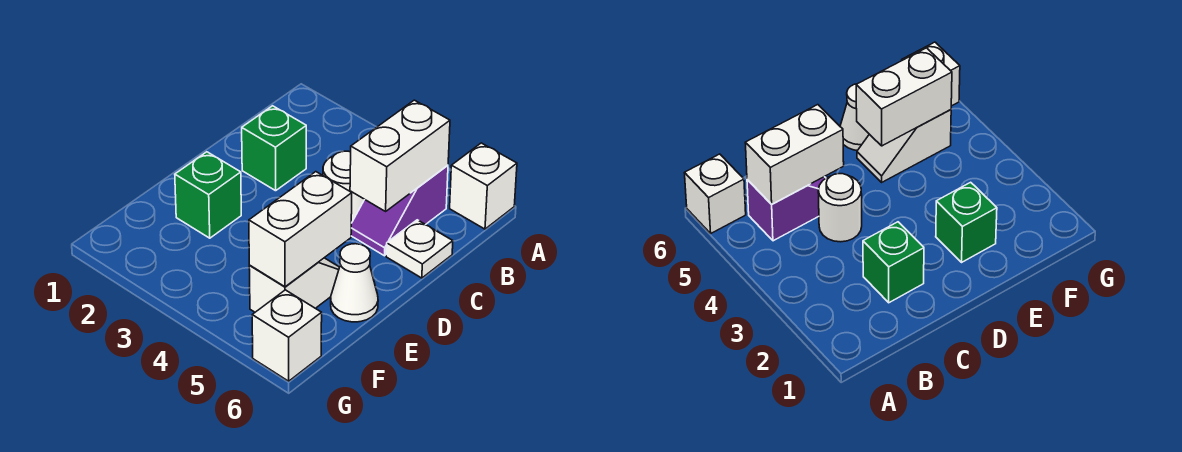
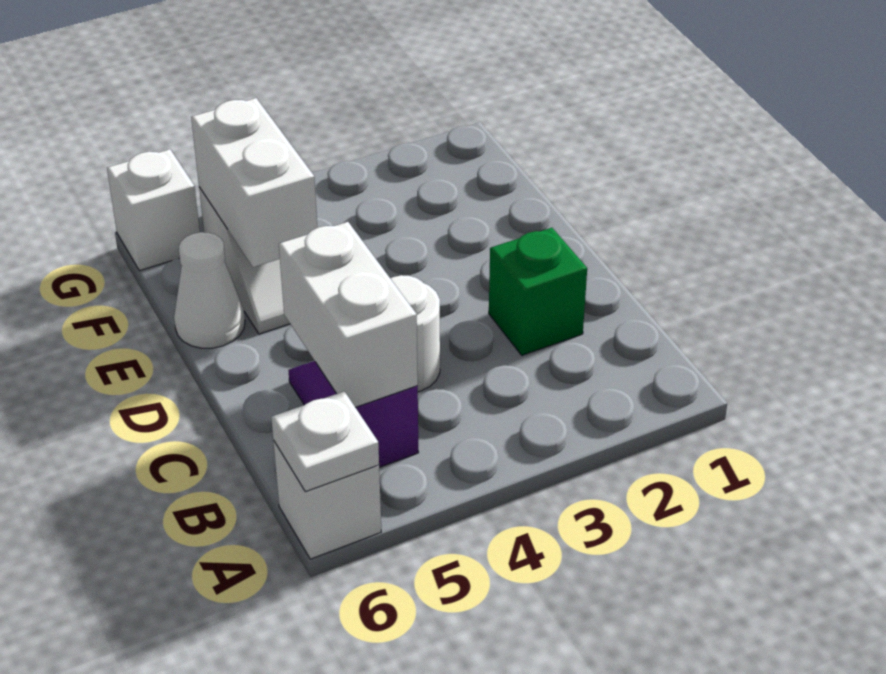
white plate C6 level 1 -> white plate A6 level 2
green brick E2 level 1 -> none

